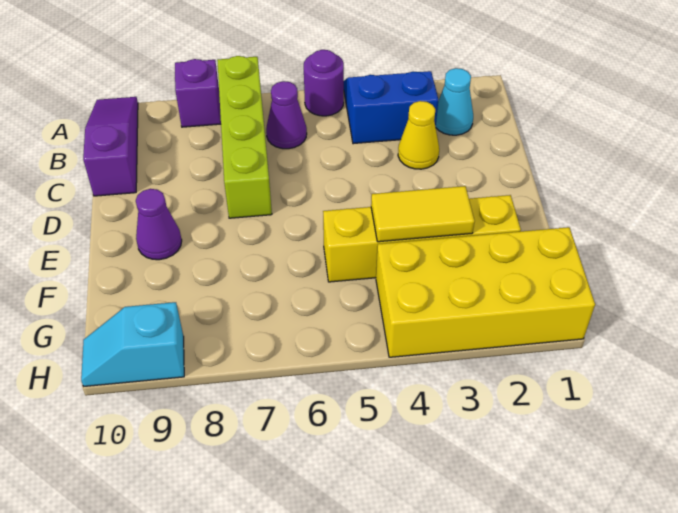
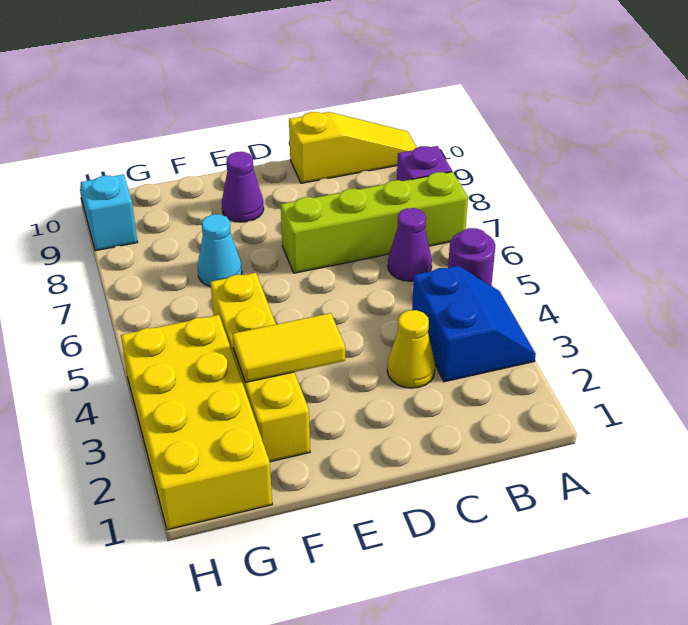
purple slope A10:C10 level 1 top C -> yellow slope A10:C10 level 1 top C
cyan cone B2 level 1 -> cyan cone F7 level 1
yellow tile F3:F4 level 2 -> yellow tile E3:F3 level 2

